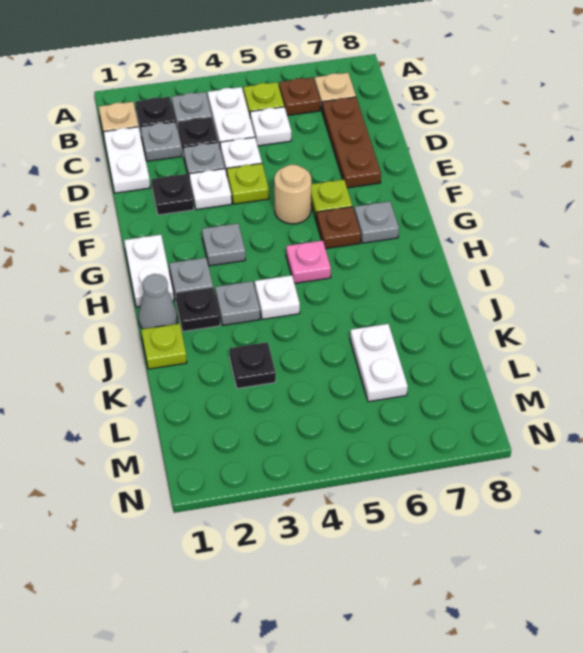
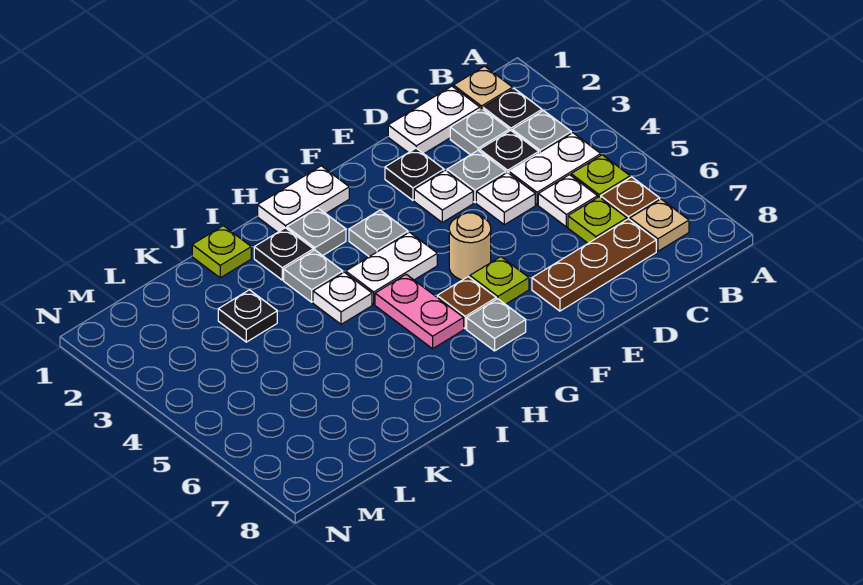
lime plate E4 level 1 -> lime plate C6 level 1
pink plate H5 level 1 -> pink plate H5:H6 level 1
grey cone I1 level 1 -> none
white plate K6:L6 level 1 -> white plate G4:H4 level 1

